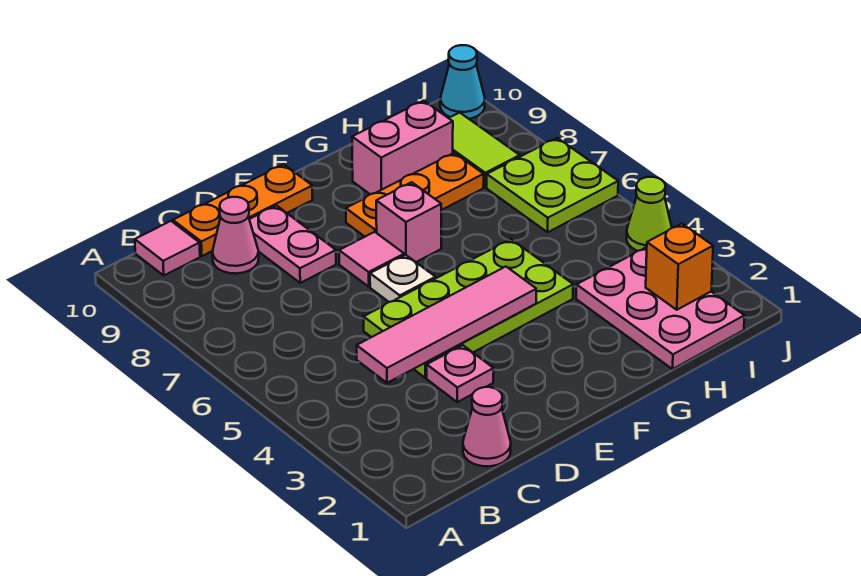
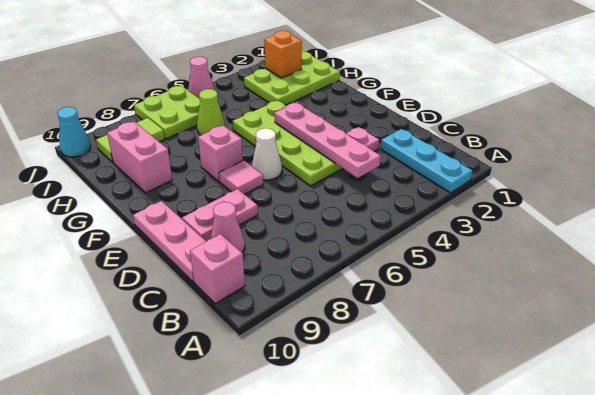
none -> cyan plate A2:C2 level 1
pink tile B10 level 1 -> pink brick B10 level 1
pink cone C1 level 1 -> pink cone J5 level 1
pink tile C4:F4 level 2 -> pink plate C4:F4 level 2
orange plate C10:E10 level 1 -> pink plate C10:E10 level 1
white plate E6 level 1 -> white cone E6 level 1
orange plate F8:H8 level 1 -> none
pink plate H1:I3 level 1 -> lime plate H1:I3 level 1
lime cone J4 level 1 -> lime cone H6 level 1

